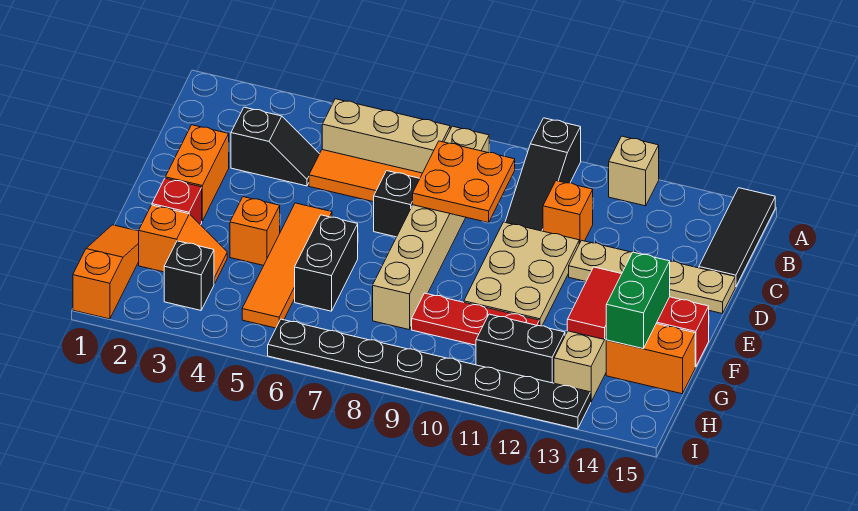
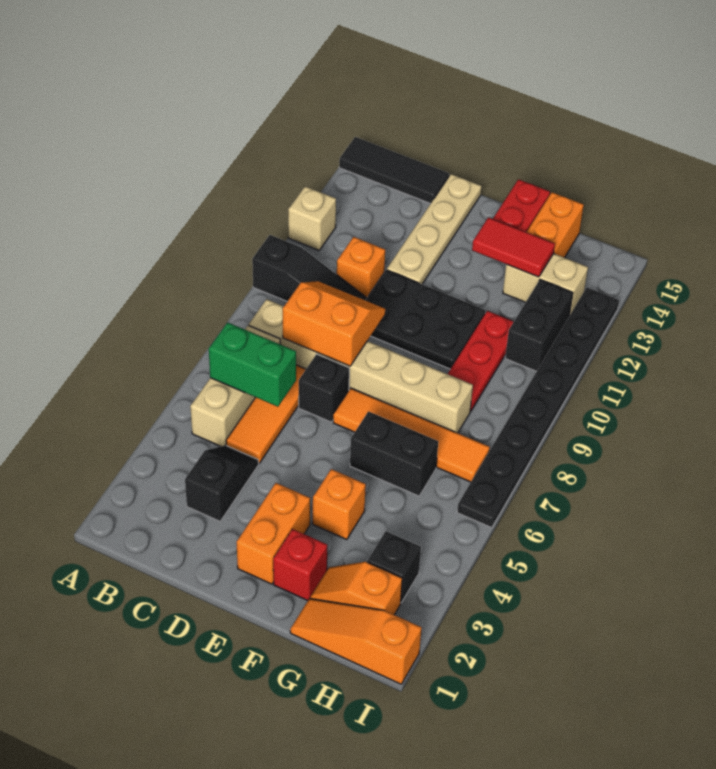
orange plate C8:D9 level 2 -> orange slope C8:D9 level 2 top 8
orange brick D2:E2 level 1 -> orange brick E2:E3 level 1
tan plate D10:F11 level 1 -> black plate D10:F11 level 1
orange tile E5:H5 level 1 -> orange tile E7:H7 level 1
green brick F14:G14 level 2 -> green brick B6:C6 level 2
orange slope G2:G3 level 1 top 2 -> orange slope G2:H2 level 1 top H

